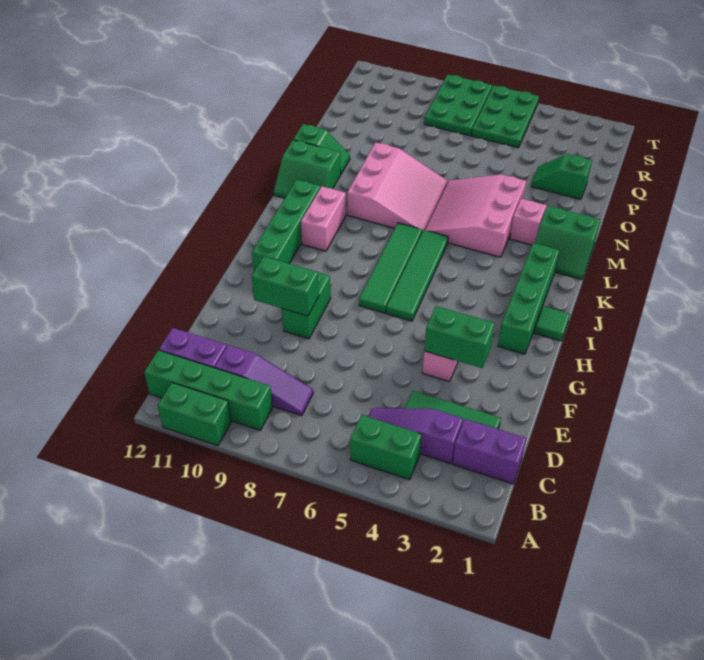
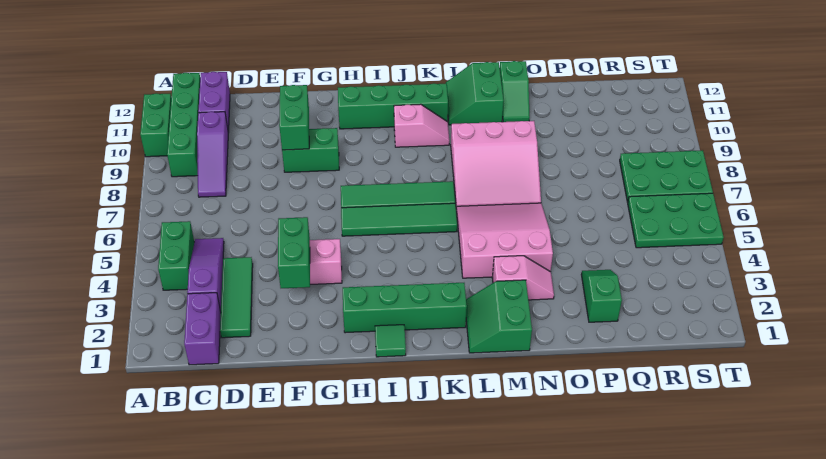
pink brick J10:K10 level 1 -> pink slope J10:K10 level 1 top J

